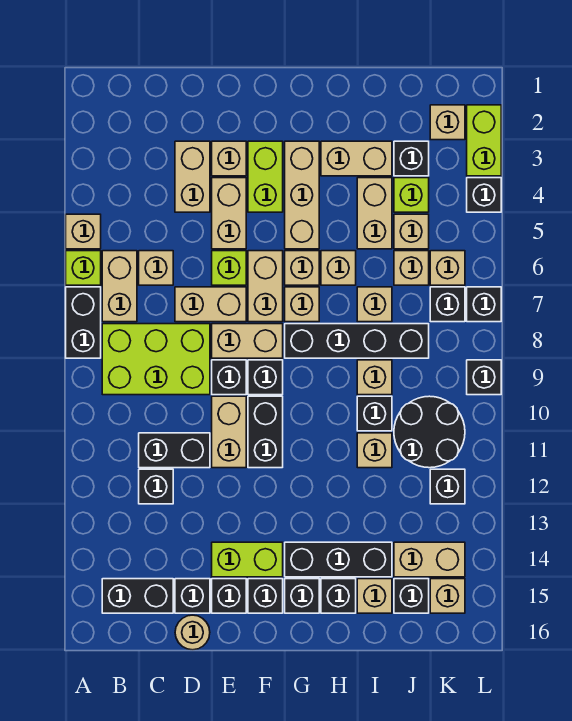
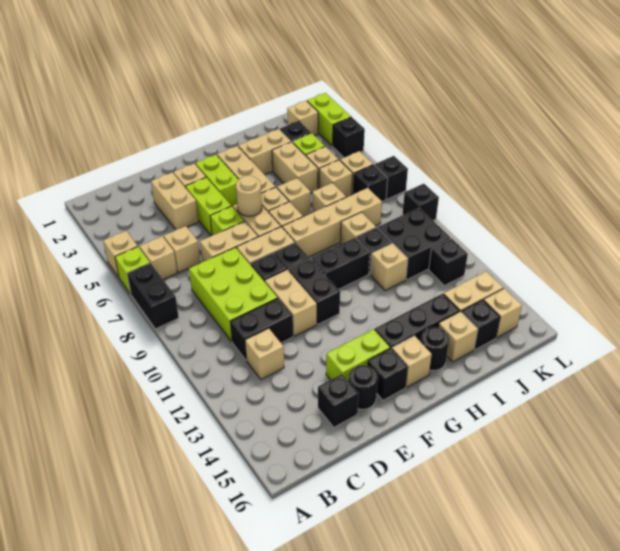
tan brick B6:B7 level 1 -> tan brick B6 level 1
lime brick B8:D9 level 1 -> lime brick C8:D10 level 1
black brick B15:C15 level 1 -> black brick G10:H10 level 1
black brick C12 level 1 -> tan brick C12 level 1
tan round brick D16 level 1 -> tan round brick F6 level 2
tan brick E4:E5 level 1 -> lime brick E4:E5 level 1
black brick E15 level 1 -> black round brick E15 level 1
black brick G8:J8 level 1 -> tan brick G8:J8 level 1
black brick G15 level 1 -> tan brick G15 level 1
black brick H15 level 1 -> black round brick H15 level 1
black round brick J10:K11 level 1 -> black brick J10:K11 level 1

